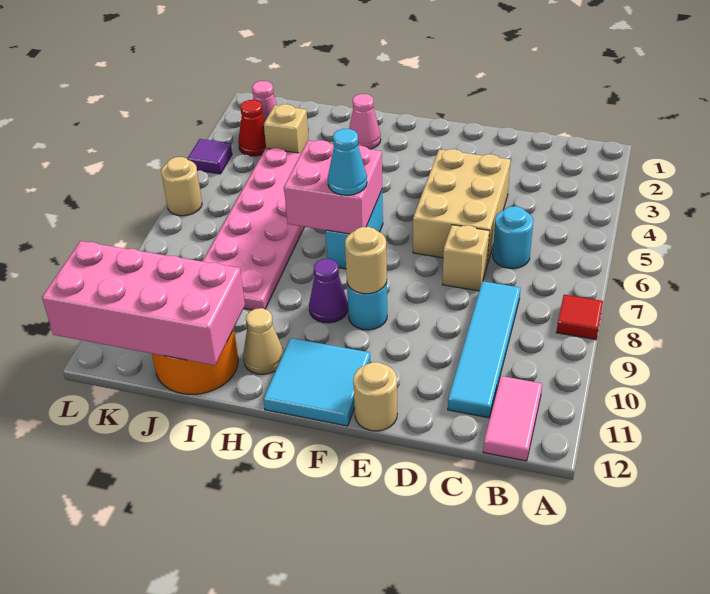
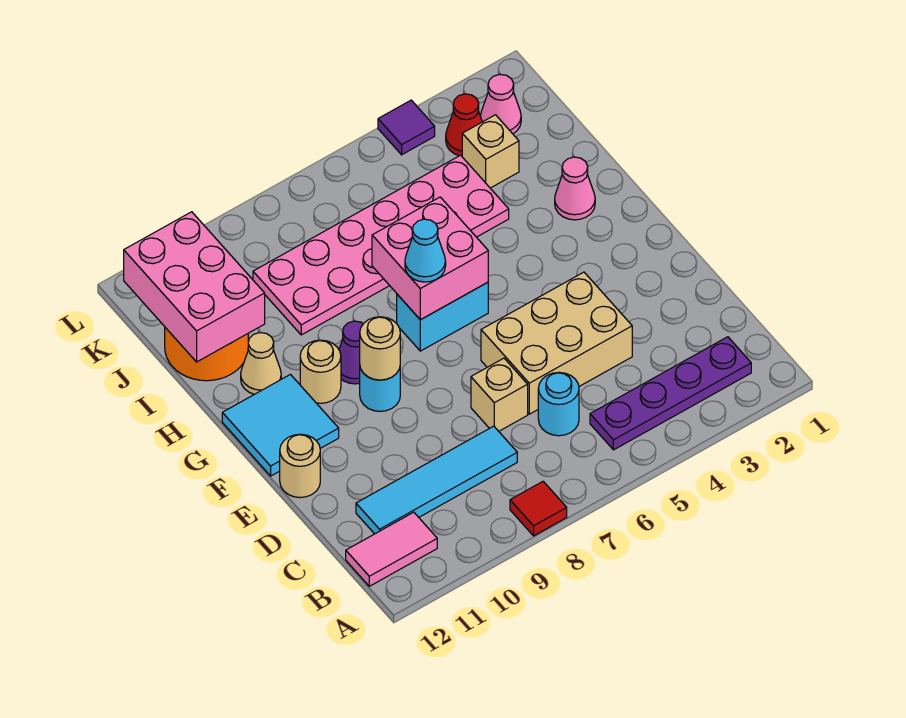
none -> purple plate B2:B5 level 1
pink brick I11:L12 level 2 -> pink brick I11:K12 level 2
tan round brick L6 level 1 -> tan round brick G10 level 1

